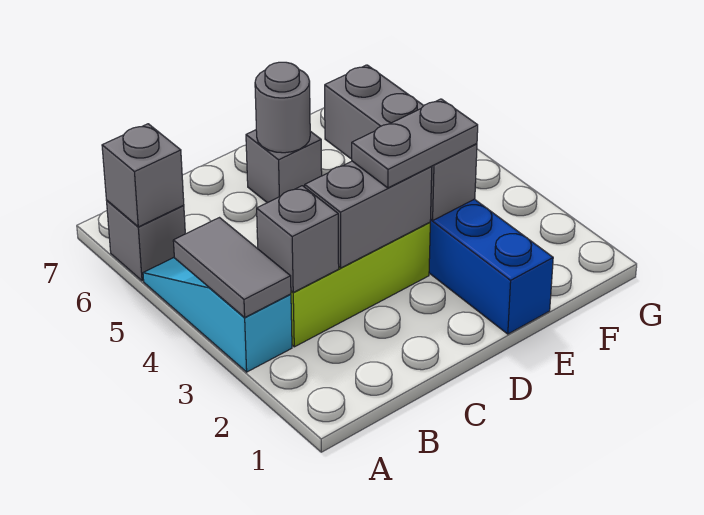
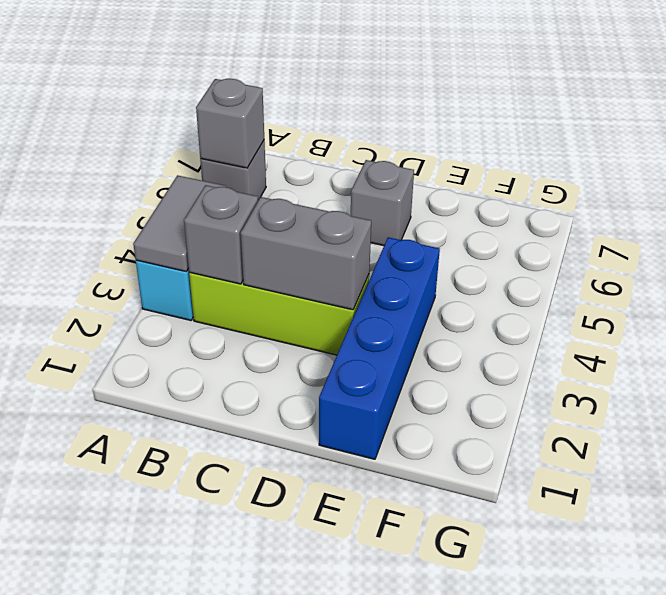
grey plate D3:E3 level 3 -> none
grey round brick D6 level 2 -> none
grey brick E3:E5 level 2 -> none

